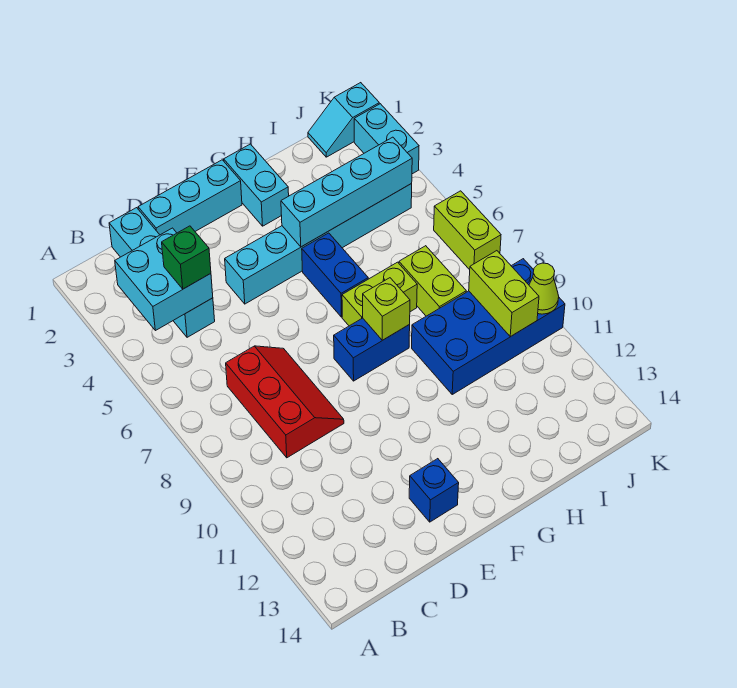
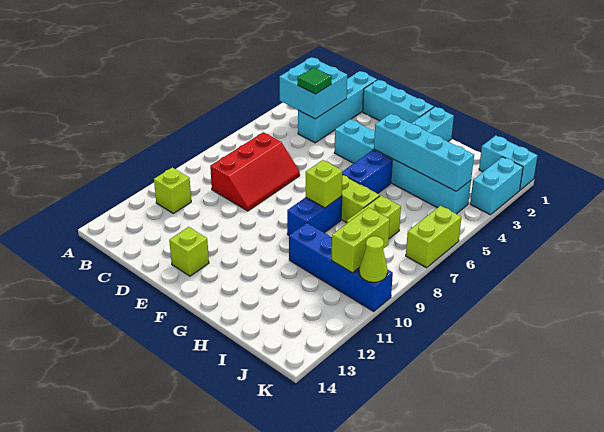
none -> lime brick B11 level 1
green brick C4 level 3 -> green tile C4 level 3
blue brick E13 level 1 -> lime brick E13 level 1
blue brick F8:G8 level 1 -> blue brick G8:G9 level 1
blue brick H9:K10 level 1 -> blue brick H10:K10 level 1
cyan slope J1:K1 level 1 top K -> cyan brick J1:K1 level 1

